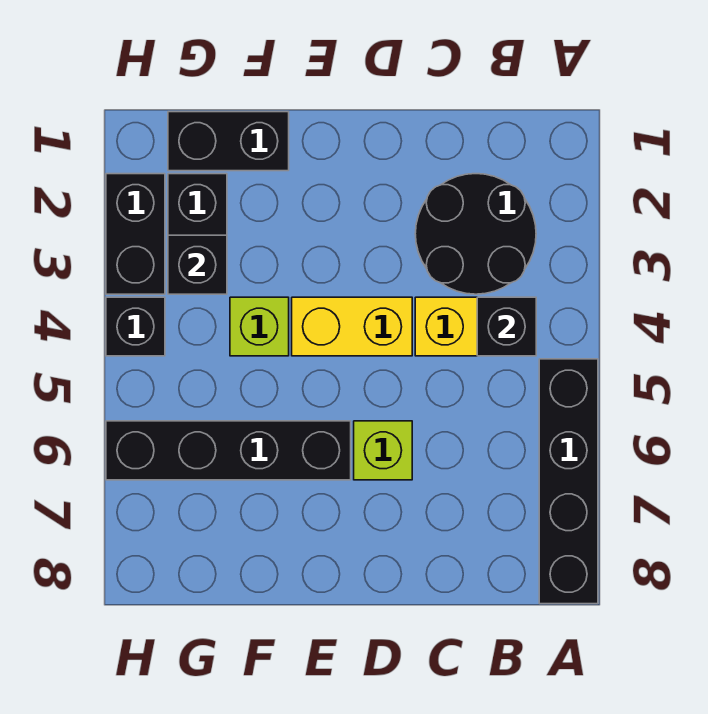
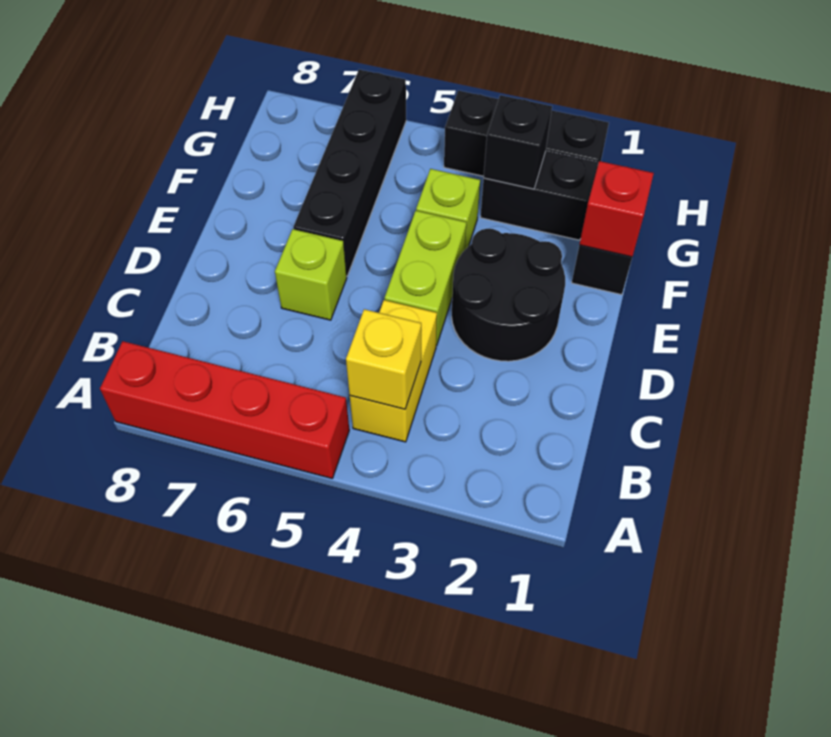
black brick A5:A8 level 1 -> red brick A5:A8 level 1
black round brick B2:C3 level 1 -> black round brick D2:E3 level 1
black brick B4 level 2 -> yellow brick B4 level 2
yellow brick D4:E4 level 1 -> lime brick D4:E4 level 1
none -> red brick F1 level 2

